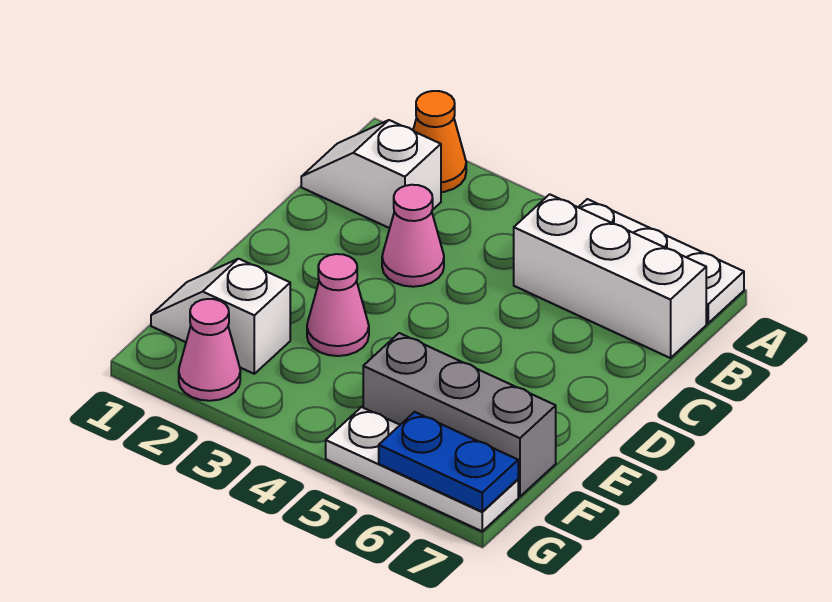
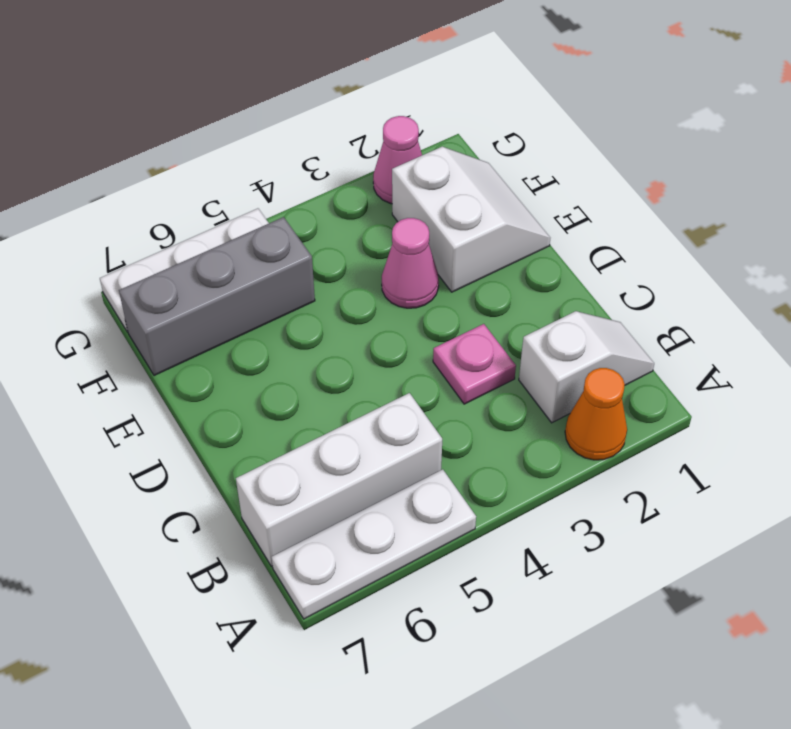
pink cone C3 level 1 -> pink plate C3 level 1
white slope F1:F2 level 1 top 2 -> white slope E1:F2 level 1 top 2
blue plate G6:G7 level 2 -> none

